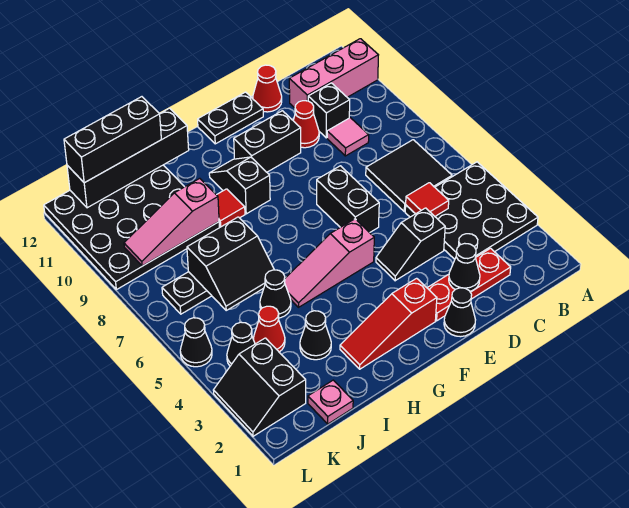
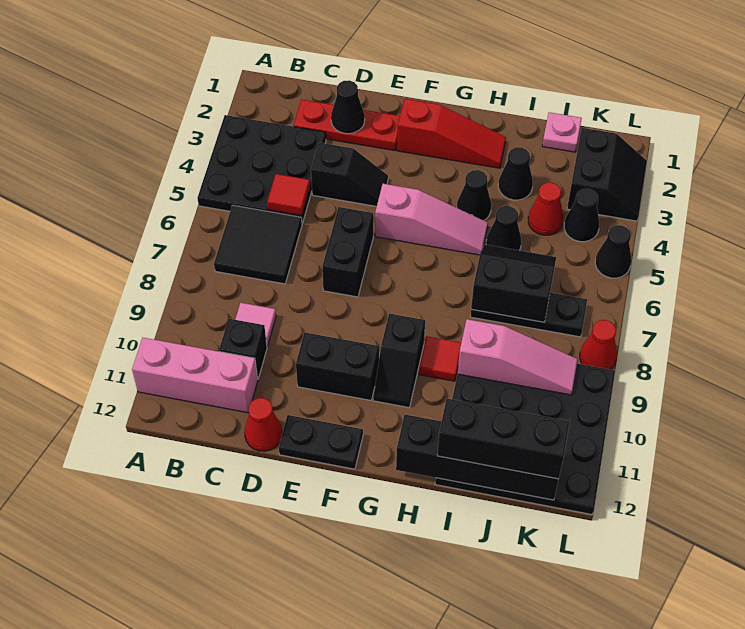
red cone D10 level 1 -> red cone L8 level 1
black cone E1 level 1 -> black cone H4 level 1

